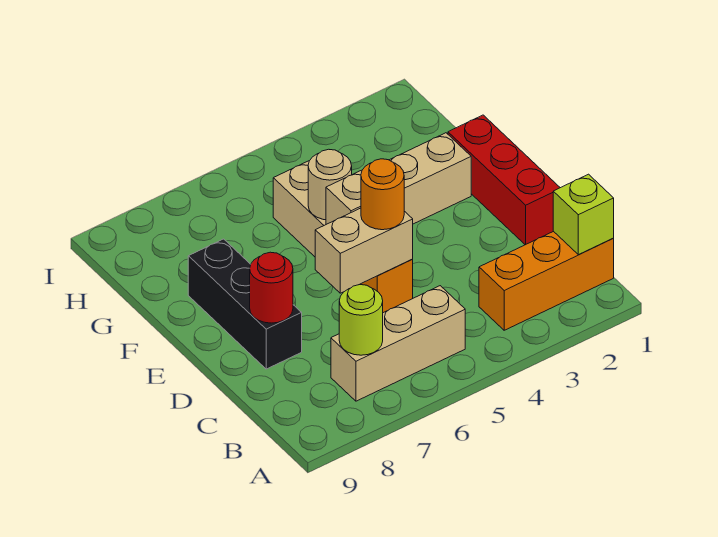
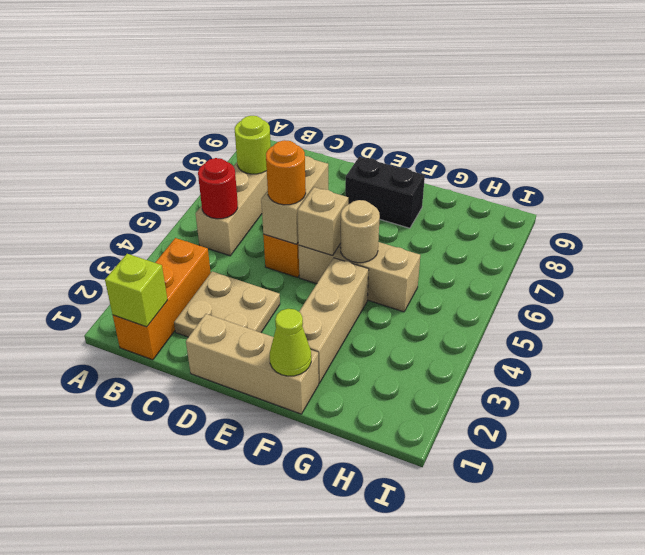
none -> tan plate C2:D3 level 1
red brick D1:F1 level 1 -> tan brick D1:F1 level 1
black brick D8:F8 level 1 -> black brick E8:F8 level 1
red round brick D8 level 2 -> red round brick B5 level 2
none -> lime cone F1 level 2

